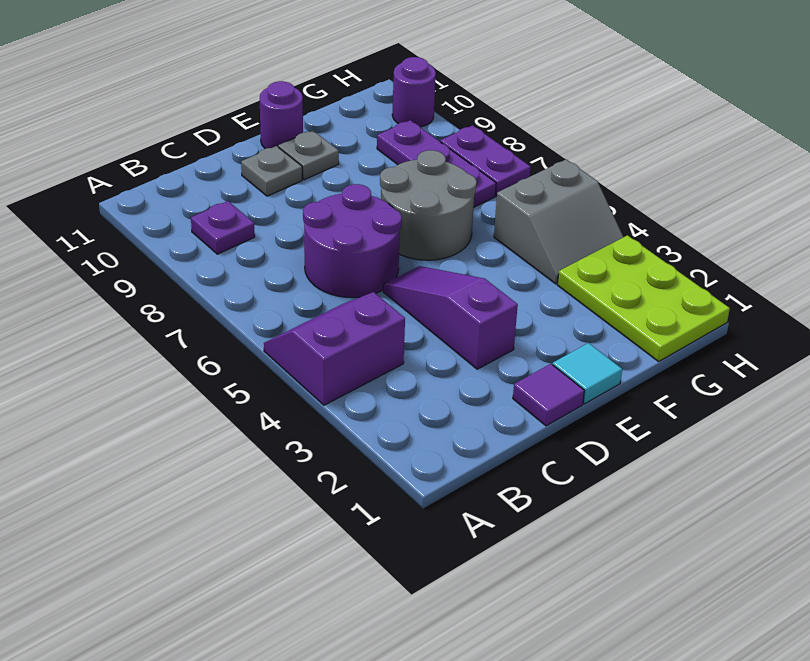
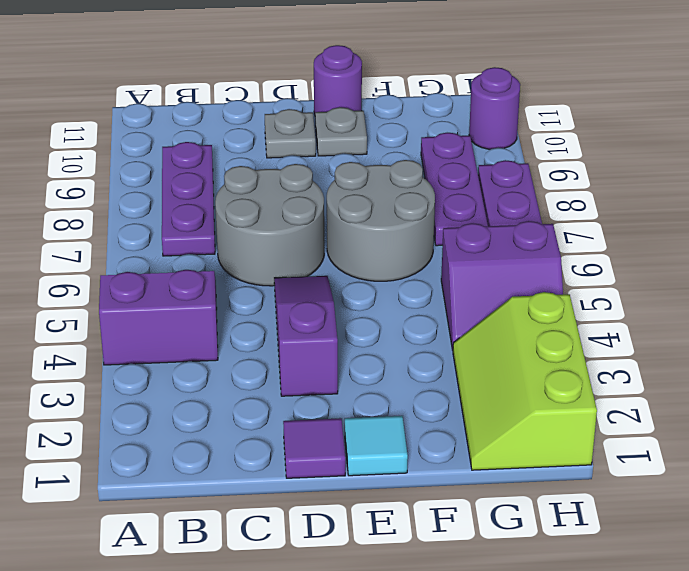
purple plate B9 level 1 -> purple plate B7:B9 level 1
purple round brick C6:D7 level 1 -> grey round brick C6:D7 level 1
lime plate G1:H3 level 1 -> lime slope G1:H3 level 1 top H
grey slope G4:H5 level 1 top 5 -> purple slope G4:H5 level 1 top 5

